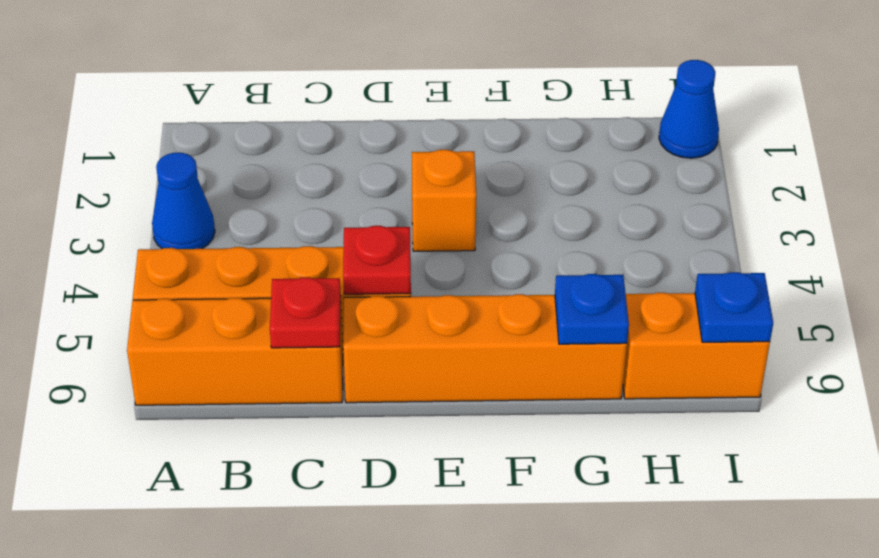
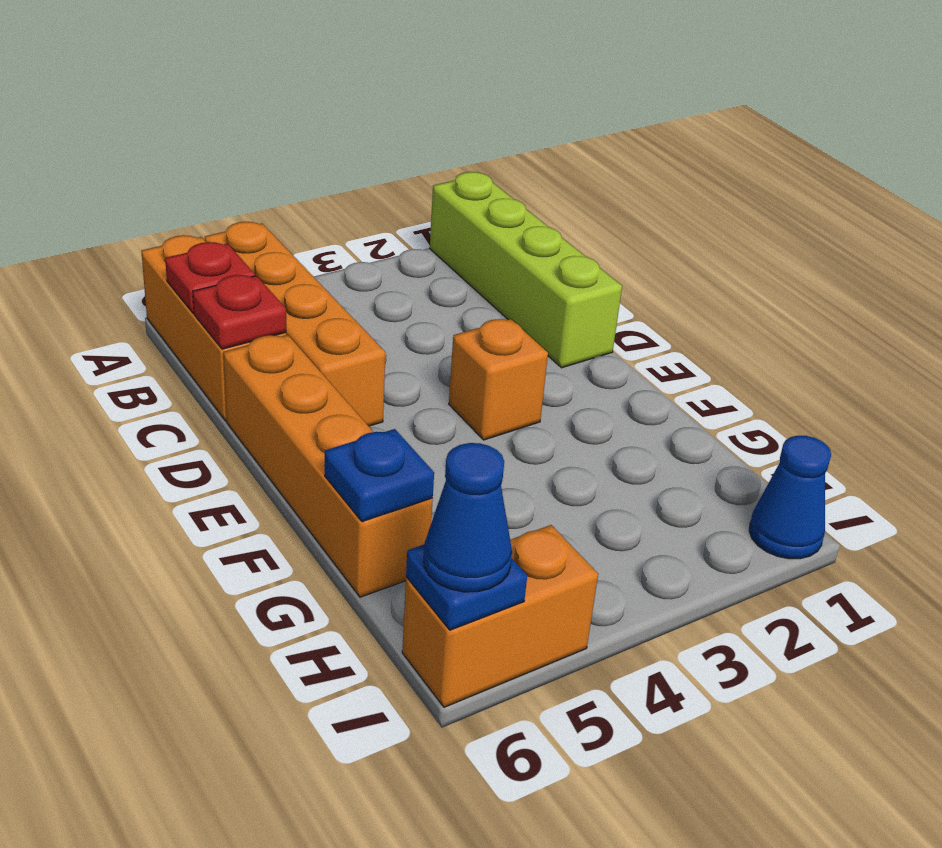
none -> lime brick A1:D1 level 1
blue cone A3 level 1 -> blue cone I6 level 3
red plate D5 level 2 -> red plate B6 level 2
orange brick H6:I6 level 1 -> orange brick I5:I6 level 1

